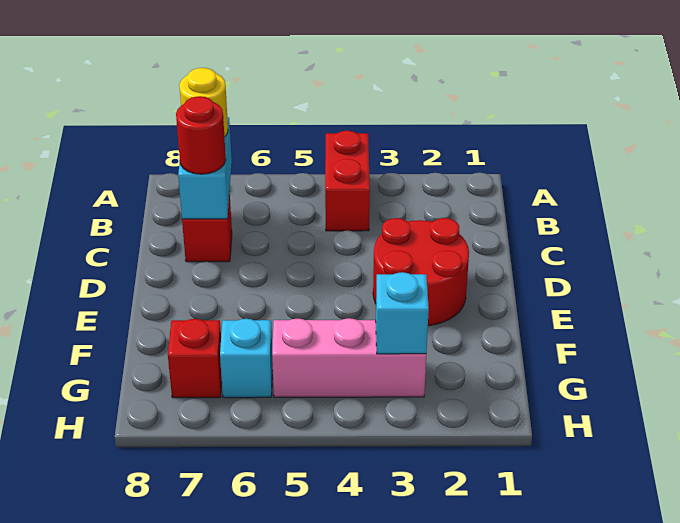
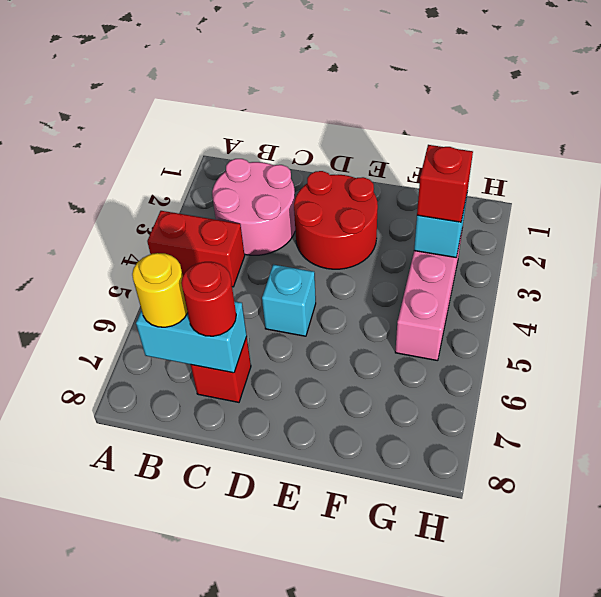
none -> pink round brick B2:C3 level 1
cyan brick G6 level 1 -> cyan brick D5 level 1
red brick G7 level 1 -> red brick G3 level 3

